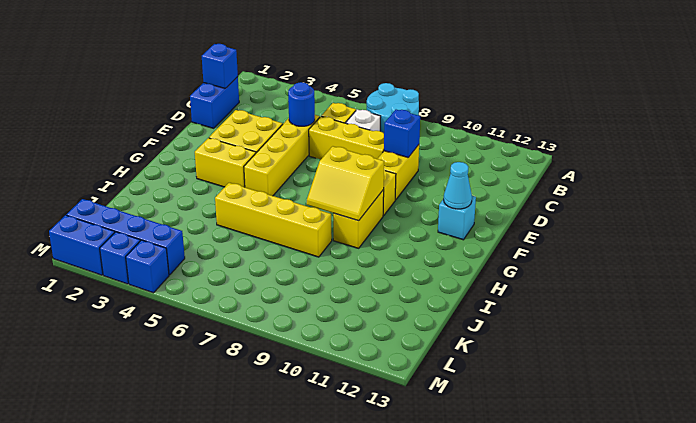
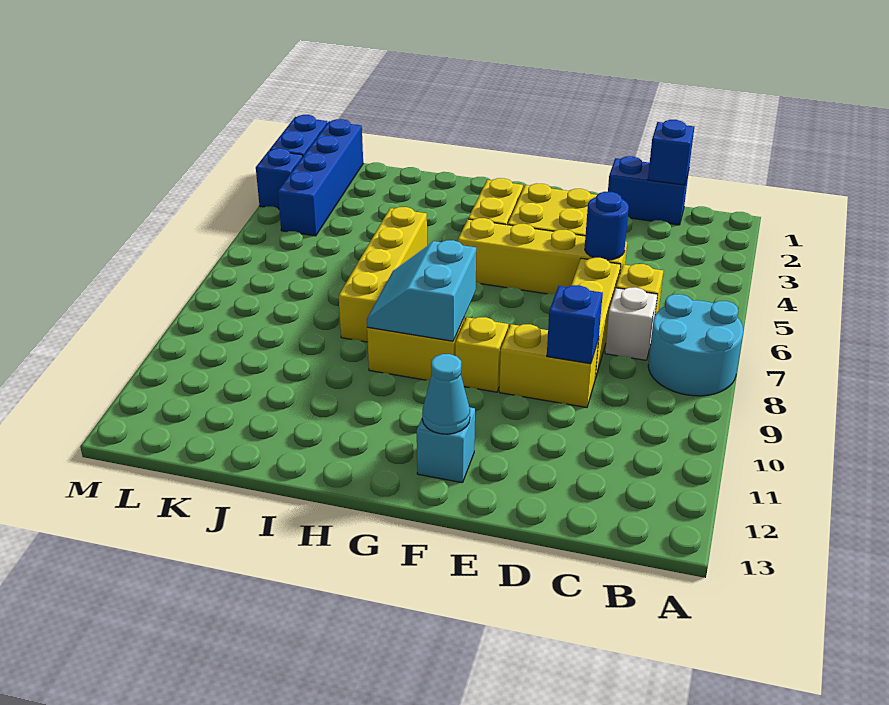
yellow slope G8:H9 level 2 top G -> cyan slope G8:H9 level 2 top G
blue brick M4 level 1 -> none

